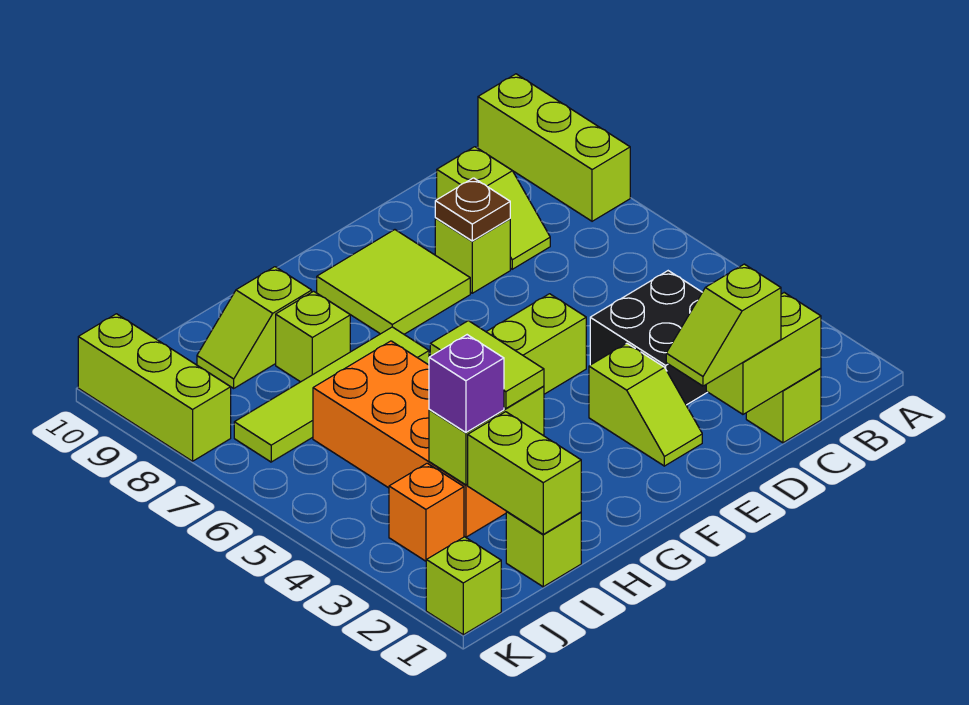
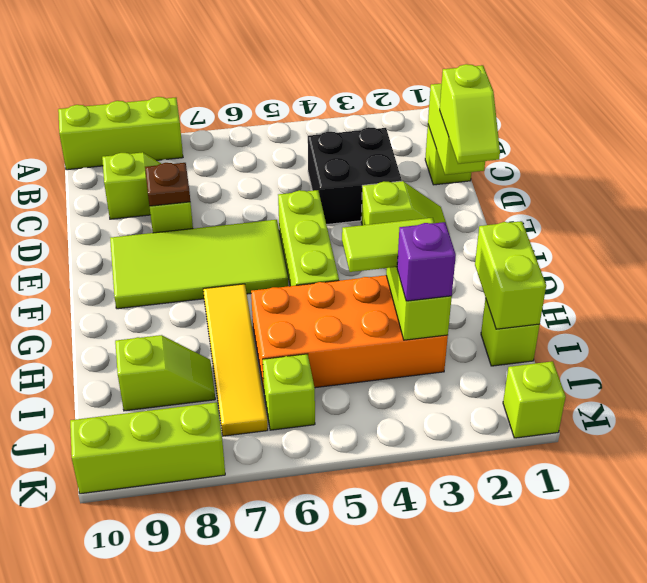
lime tile E8:F9 level 1 -> lime tile E6:F9 level 1
lime tile G7:J7 level 1 -> yellow tile G7:J7 level 1
lime brick H8 level 1 -> lime brick J6 level 1
lime slope H9:I9 level 1 top H -> lime slope I8:I9 level 1 top 9
lime brick I1:I2 level 2 -> lime brick H1:I1 level 2
orange brick J3 level 1 -> none

